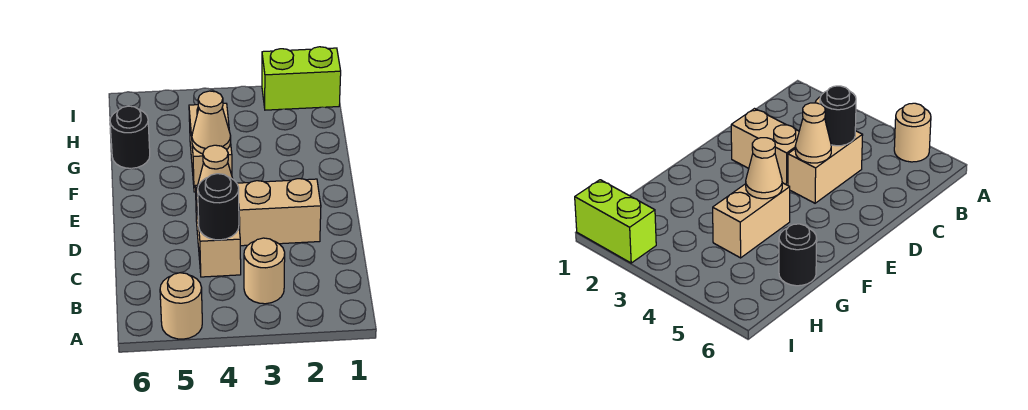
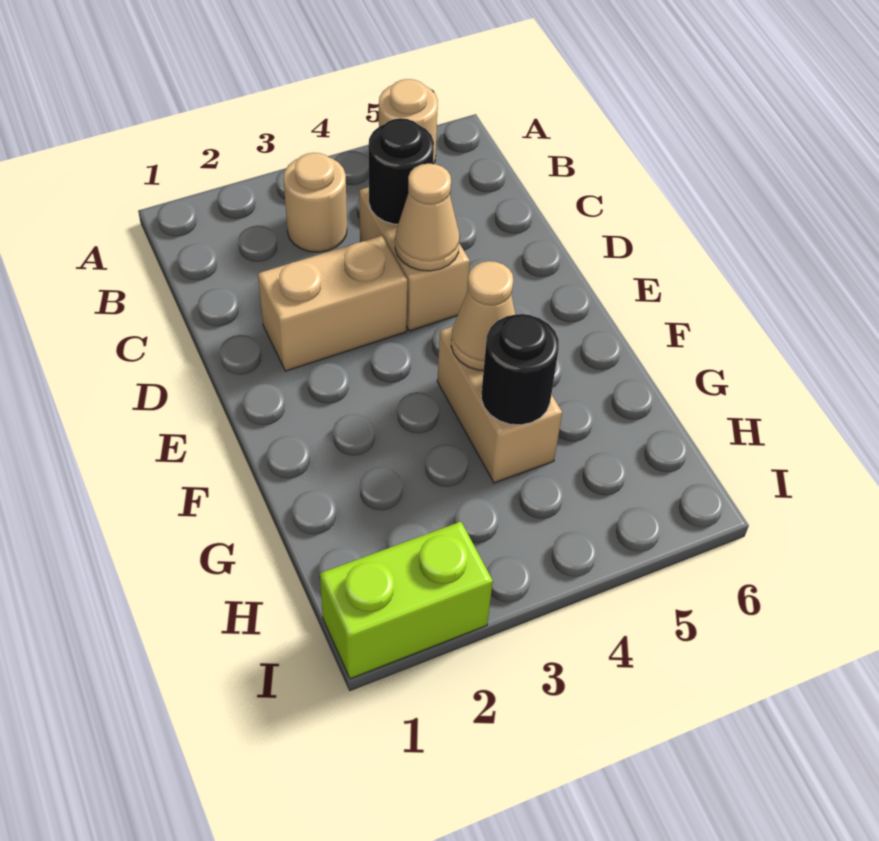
black round brick G6 level 1 -> black round brick G4 level 2

